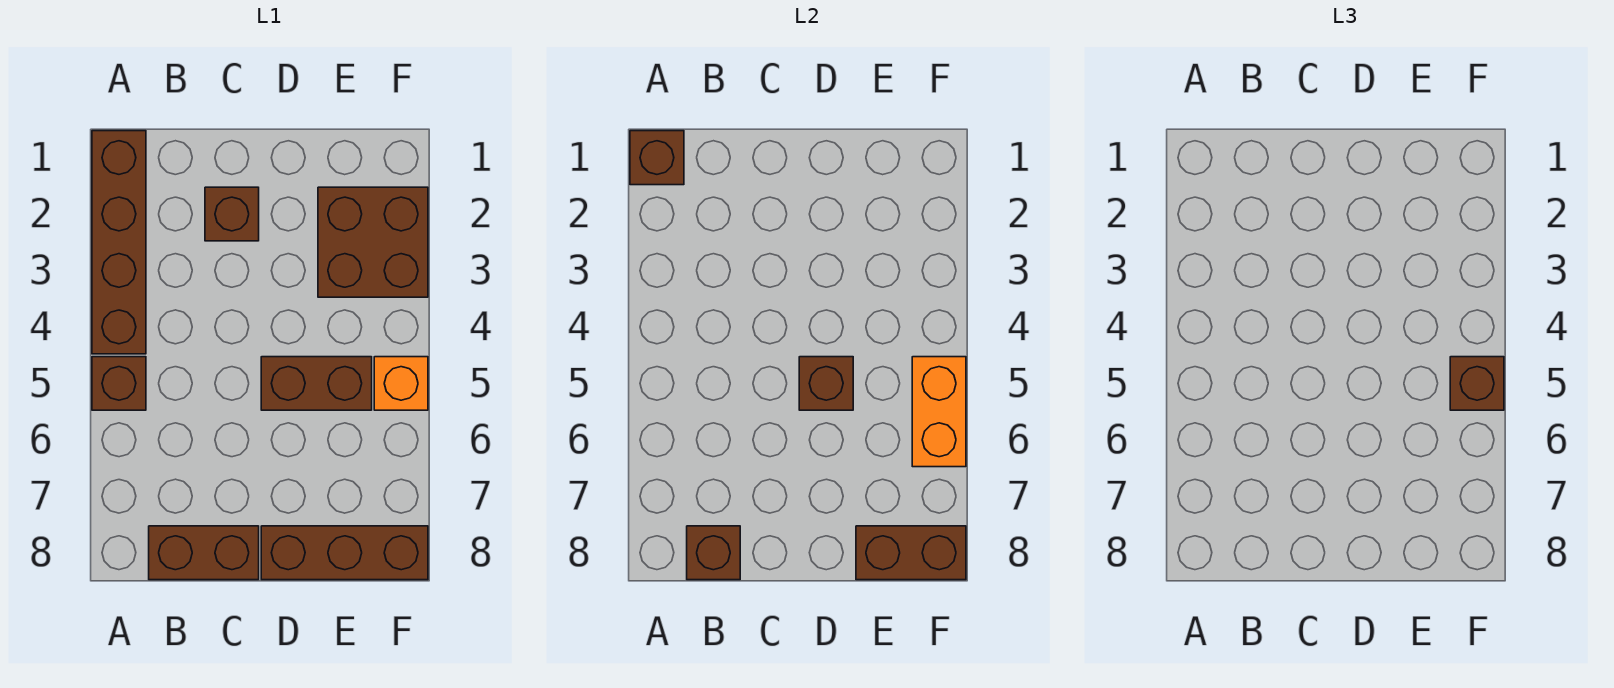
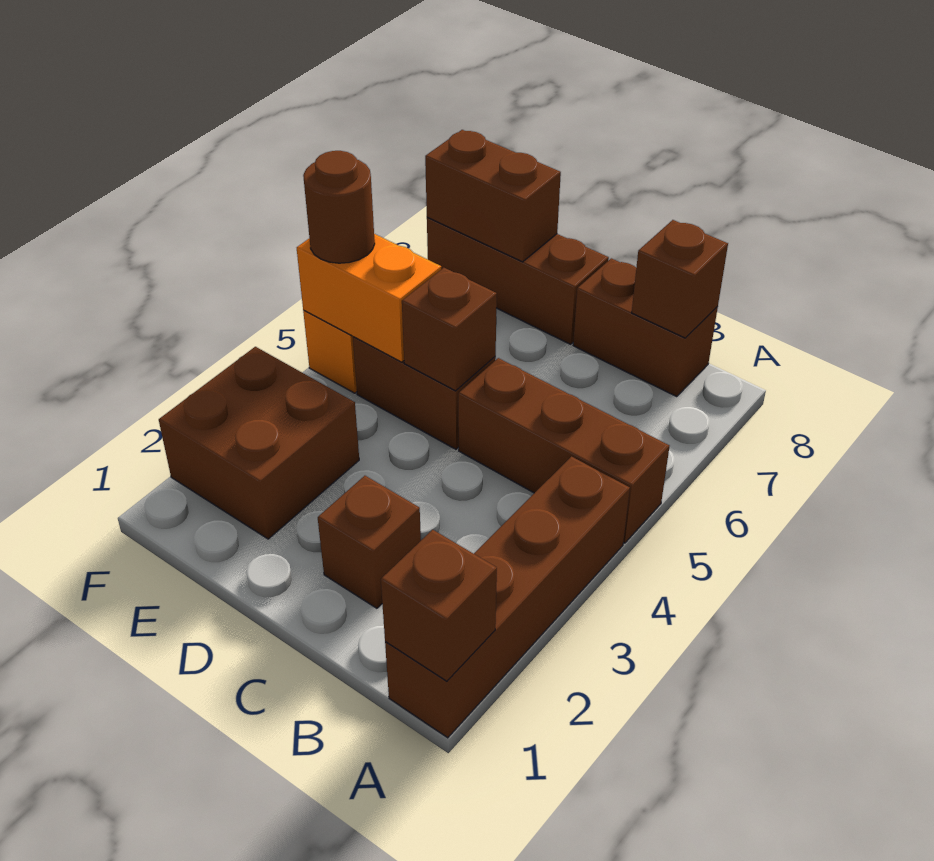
brown brick A5 level 1 -> brown brick A5:C5 level 1
orange brick F5:F6 level 2 -> orange brick E5:F5 level 2
brown brick F5 level 3 -> brown round brick F5 level 3

